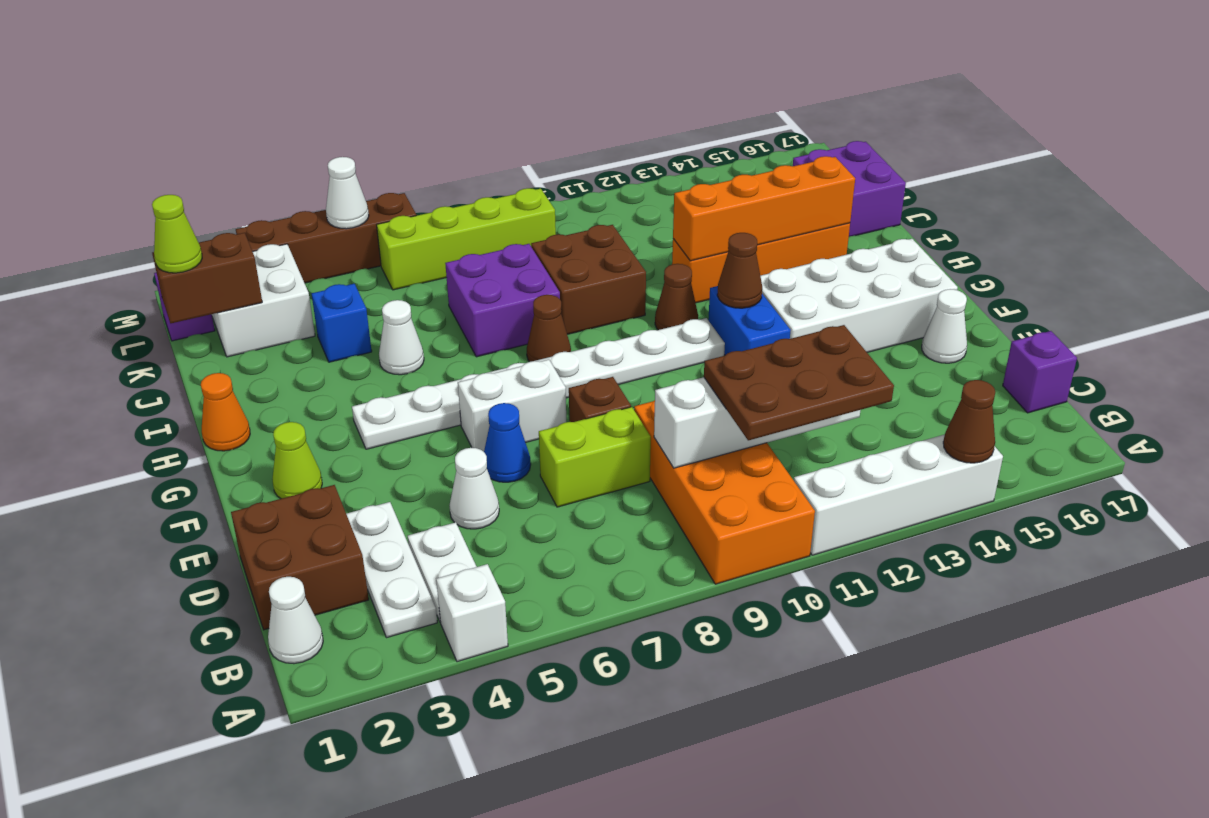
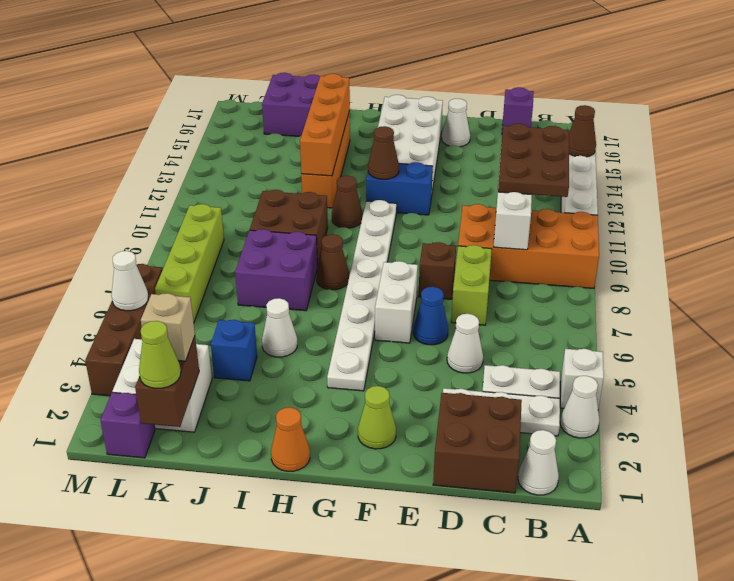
none -> white cone A3 level 1
none -> tan brick K2 level 3

